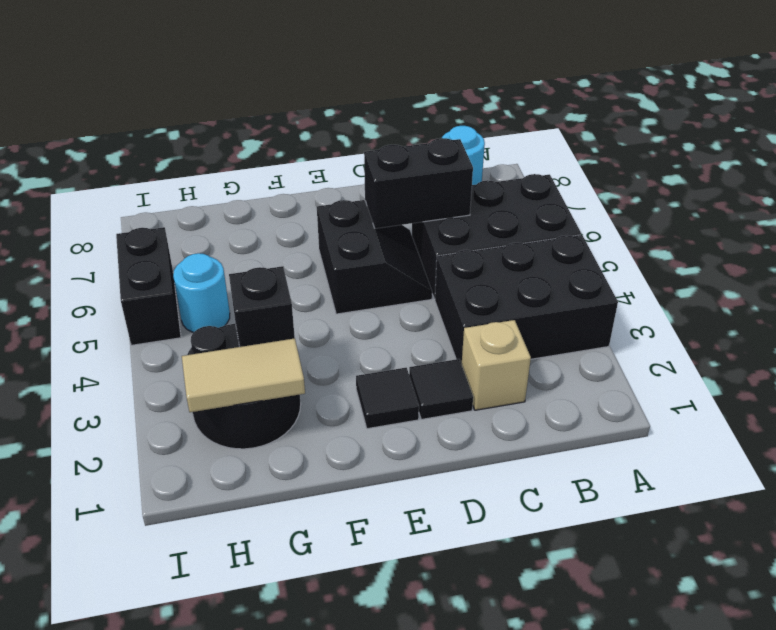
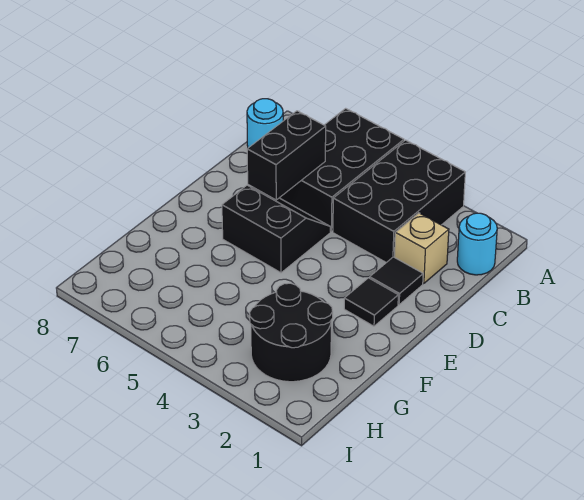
tan tile G2:H2 level 2 -> none
black brick G3 level 2 -> none
cyan round brick H5 level 1 -> cyan round brick B1 level 1
black brick I5:I6 level 1 -> none

